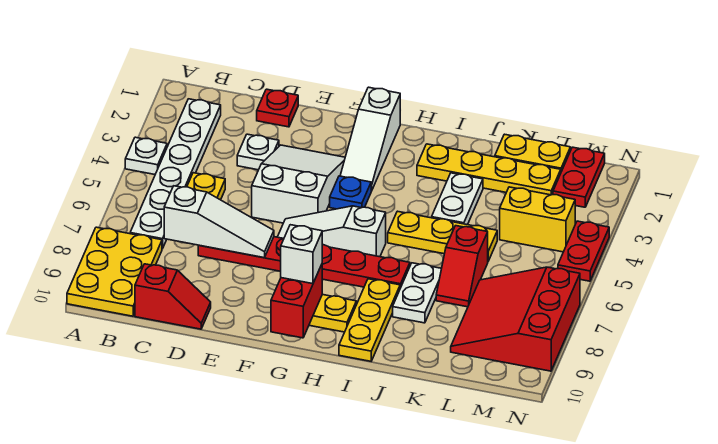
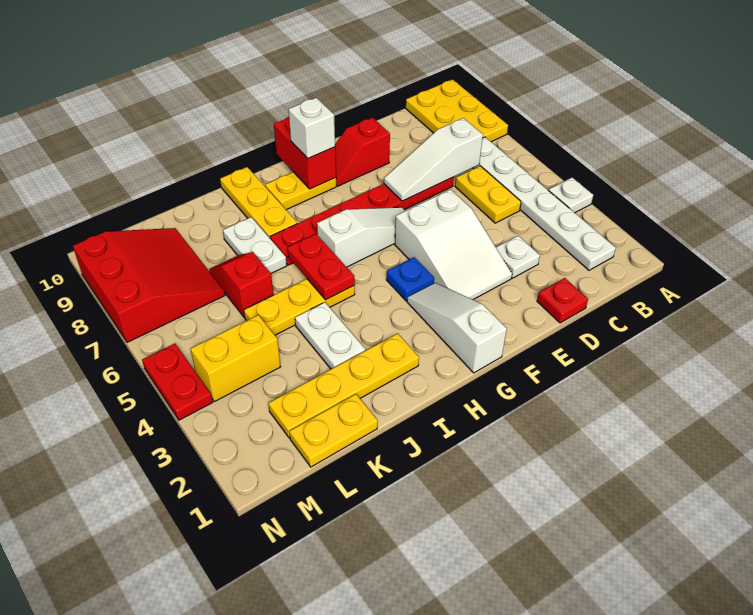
red slope C10:D10 level 1 top C -> red slope E9:F9 level 1 top E
red plate M1:M2 level 1 -> red plate I5:I6 level 2

